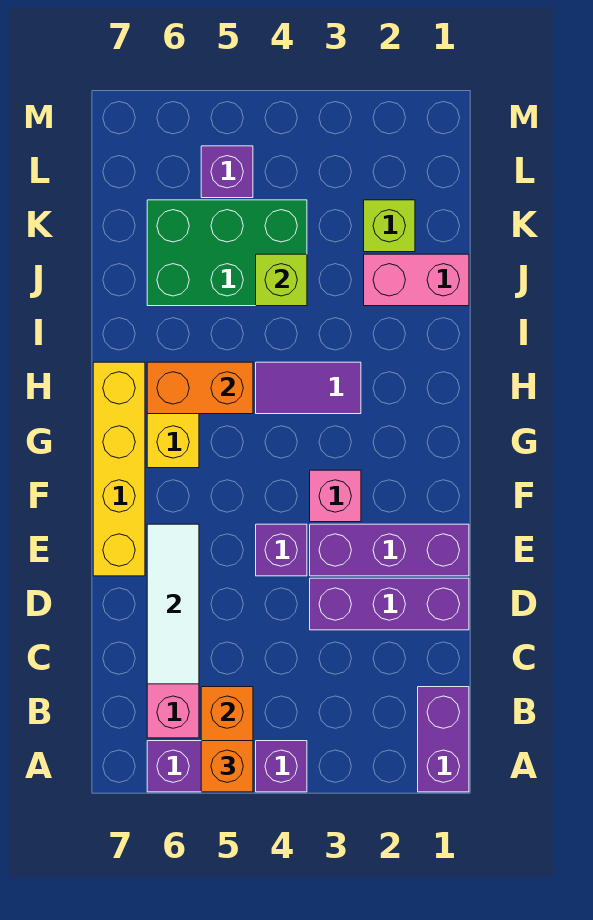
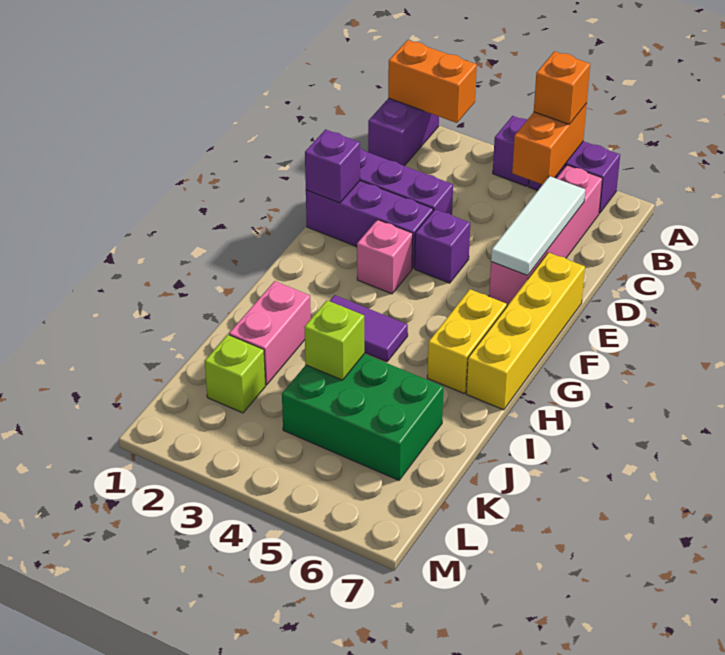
orange brick H5:H6 level 2 -> orange brick A1:A2 level 2
pink brick J1:J2 level 1 -> pink brick I2:J2 level 1
purple brick L5 level 1 -> purple brick E1 level 2

